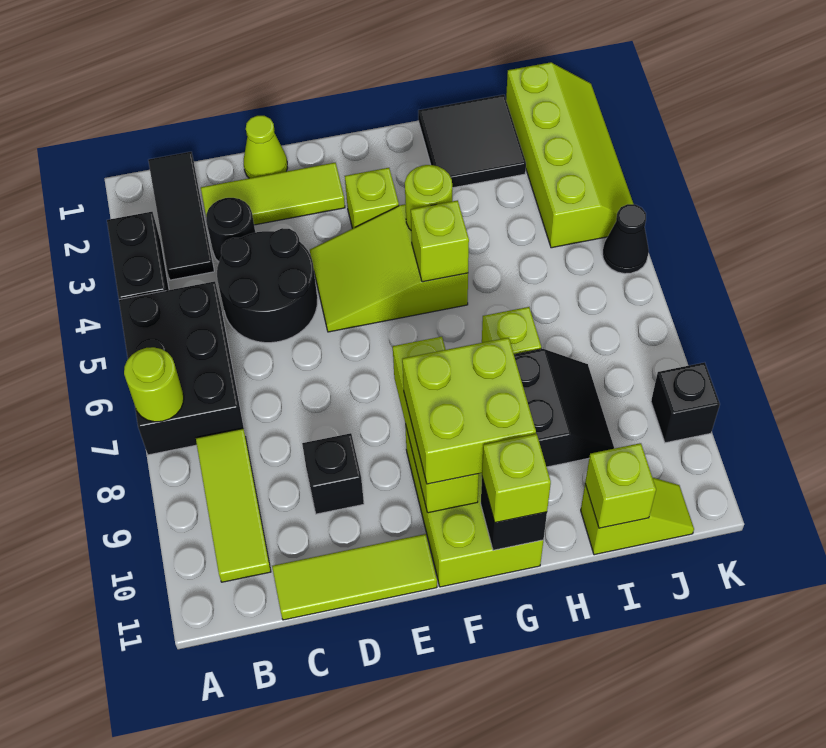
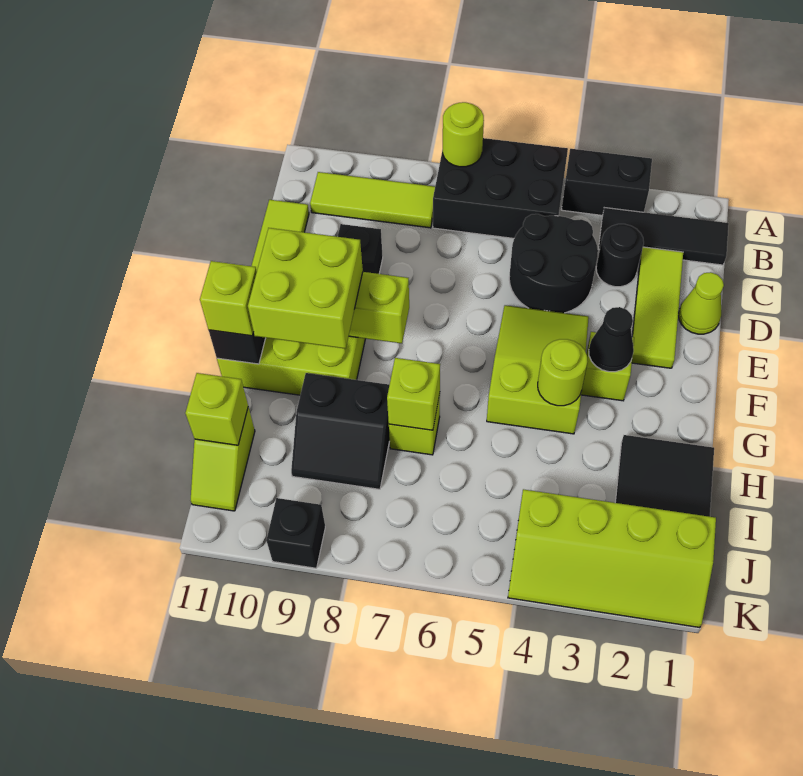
lime brick G5 level 2 -> lime brick H7 level 2
black cone K5 level 1 -> black cone F3 level 2

